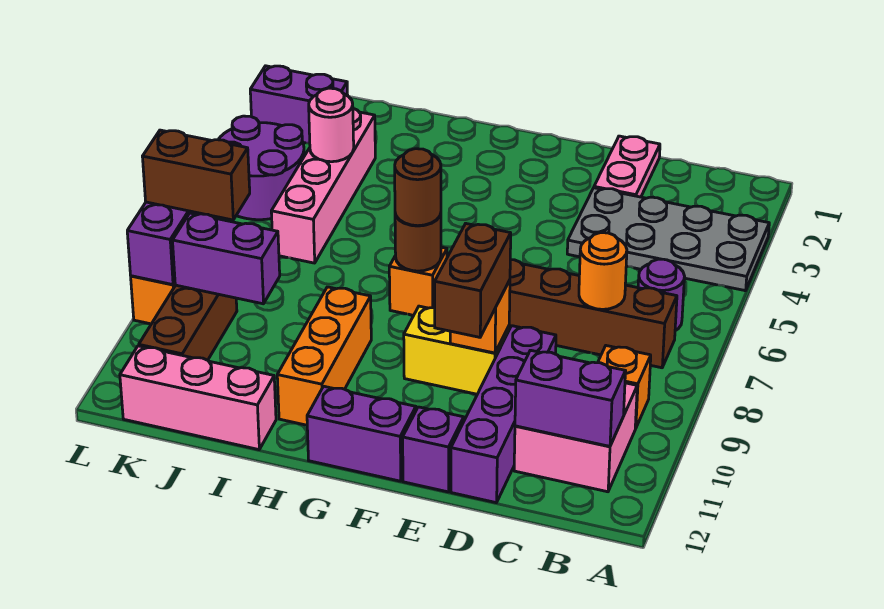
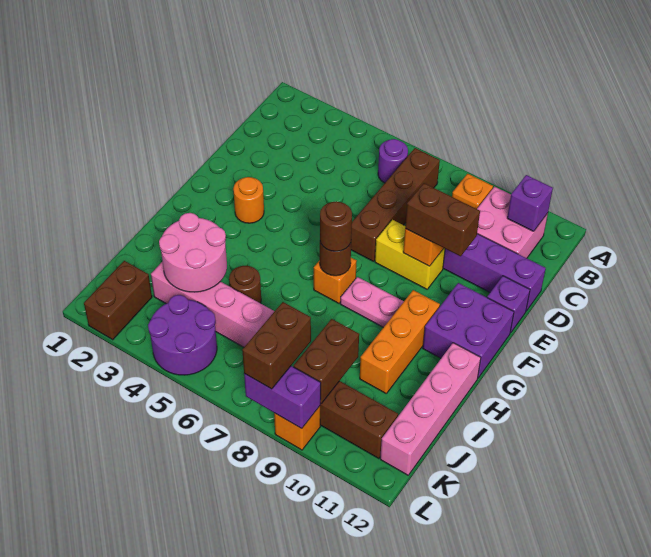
grey plate A3:D4 level 1 -> none
purple brick B11:C11 level 2 -> purple brick B11 level 2
orange round brick C7 level 2 -> orange round brick F3 level 1
pink plate D1:D2 level 1 -> pink plate G8:G9 level 1
yellow brick E9:F9 level 1 -> yellow brick E8:E9 level 1
purple brick F12:G12 level 1 -> purple brick F11:G12 level 1
orange brick H9:H11 level 1 -> orange brick G10:I10 level 1
none -> brown round brick I5 level 1
pink brick I12:K12 level 1 -> pink brick H12:K12 level 1
pink round brick J4 level 2 -> pink round brick I3:J4 level 2
purple brick J9:K9 level 2 -> brown brick J9:K9 level 2
purple brick K2:L2 level 1 -> brown brick K2:L2 level 1

